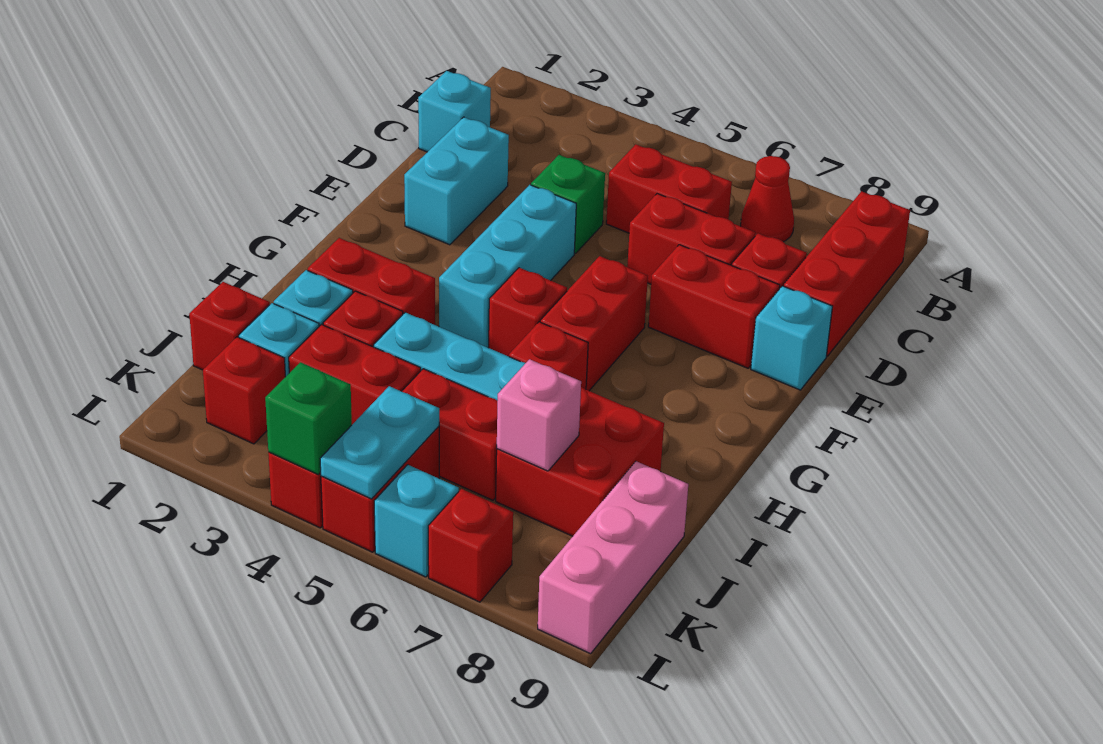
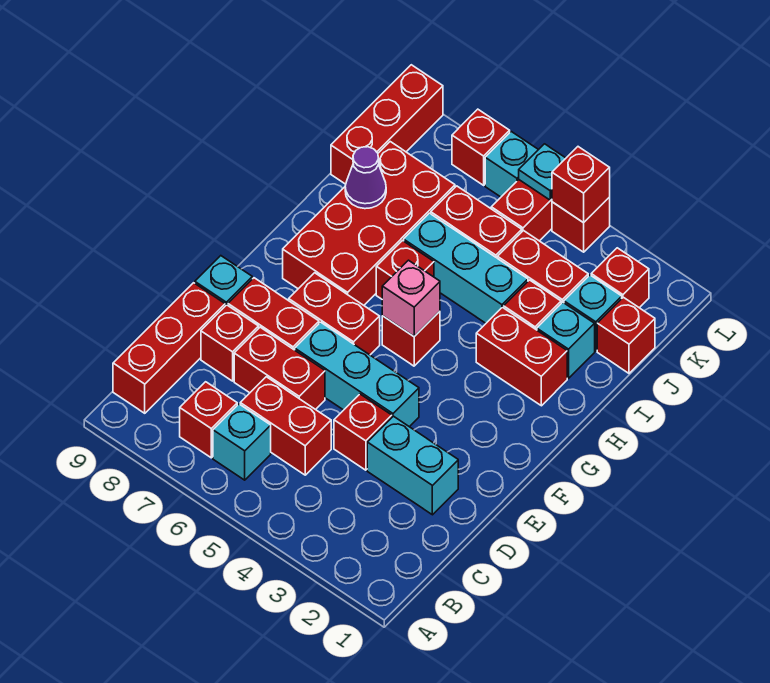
red cone B7 level 1 -> red brick B7 level 1
cyan brick C1 level 1 -> cyan brick B6 level 1
cyan brick D2:E2 level 1 -> cyan brick D2:D3 level 1
green brick D4 level 1 -> red brick D4 level 1
cyan brick E4:G4 level 1 -> cyan brick E4:E6 level 1
red brick F6:G6 level 1 -> red brick F6:F7 level 1
red brick I7:J8 level 1 -> red brick G7:J8 level 1
none -> purple cone I8 level 2
pink brick J7 level 2 -> pink brick G5 level 2
pink brick J9:L9 level 1 -> red brick J9:L9 level 1
cyan plate K5:L5 level 2 -> cyan plate L5 level 2
green brick L4 level 2 -> red brick L4 level 2

